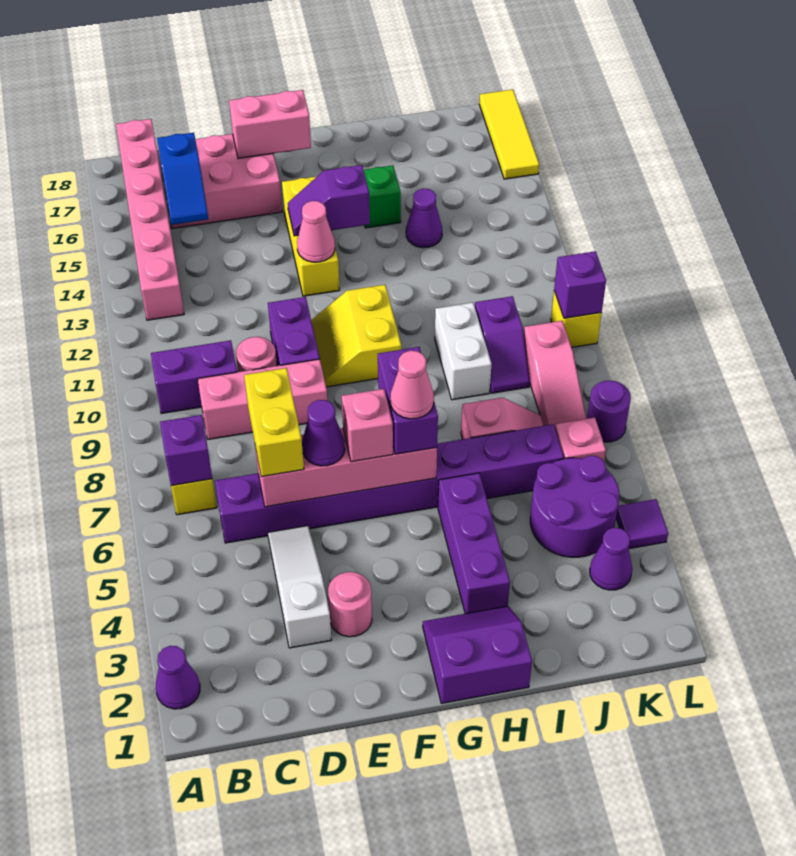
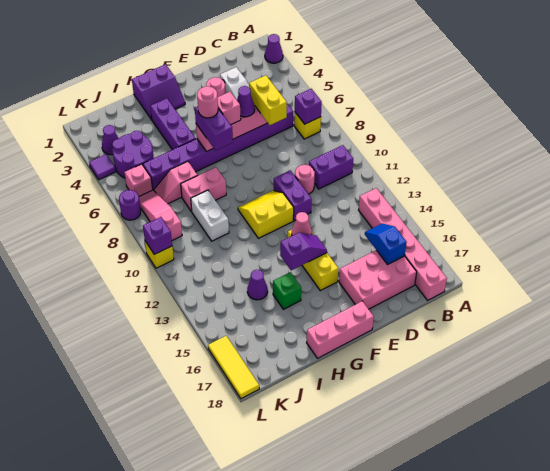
pink brick C9:E9 level 1 -> pink brick F18:H18 level 1
pink brick E17:F17 level 2 -> pink brick H8:I8 level 1
yellow slope F10:G11 level 1 top G -> yellow slope F10:G11 level 1 top 11
pink cone G6 level 4 -> pink round brick G6 level 4
purple slope J9:J10 level 1 top 10 -> none

